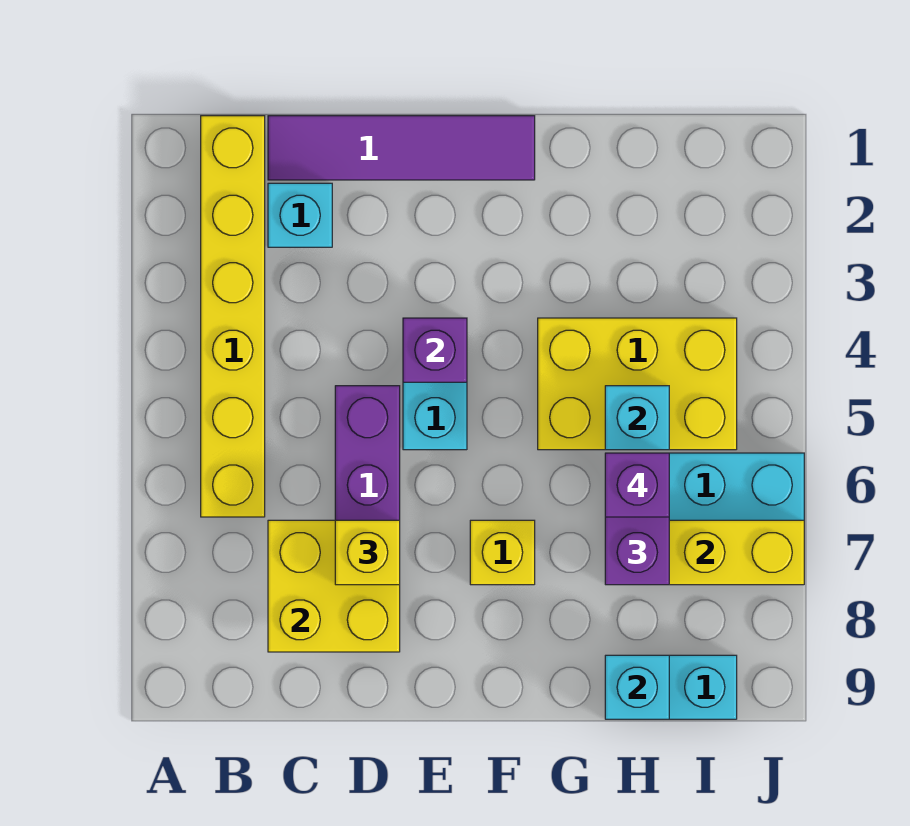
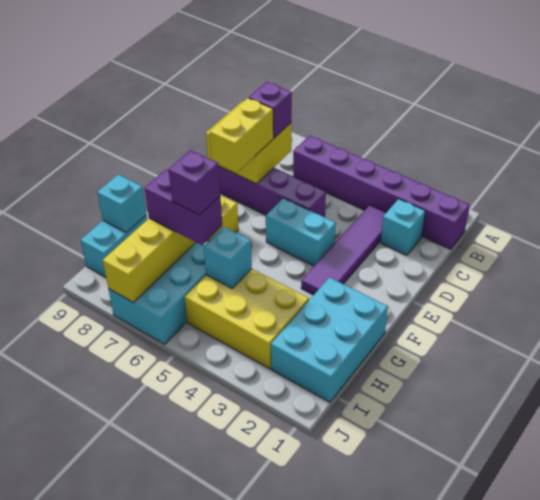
yellow brick B1:B6 level 1 -> purple brick B1:B6 level 1
purple tile C1:F1 level 1 -> purple tile C3:F3 level 1
yellow brick D7 level 3 -> yellow brick D7:E7 level 3
purple brick E4 level 2 -> purple brick C7 level 3
none -> cyan brick G1:I2 level 1
yellow brick G4:I5 level 1 -> yellow brick H3:I5 level 1

